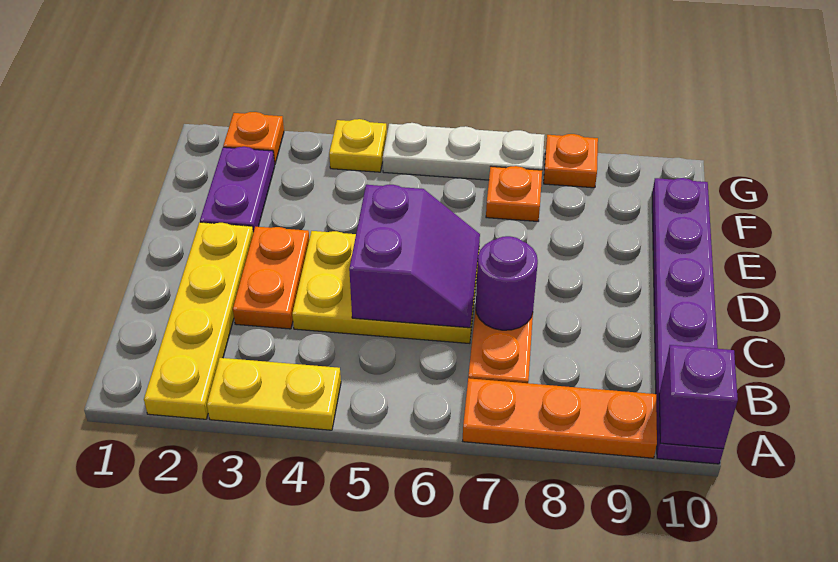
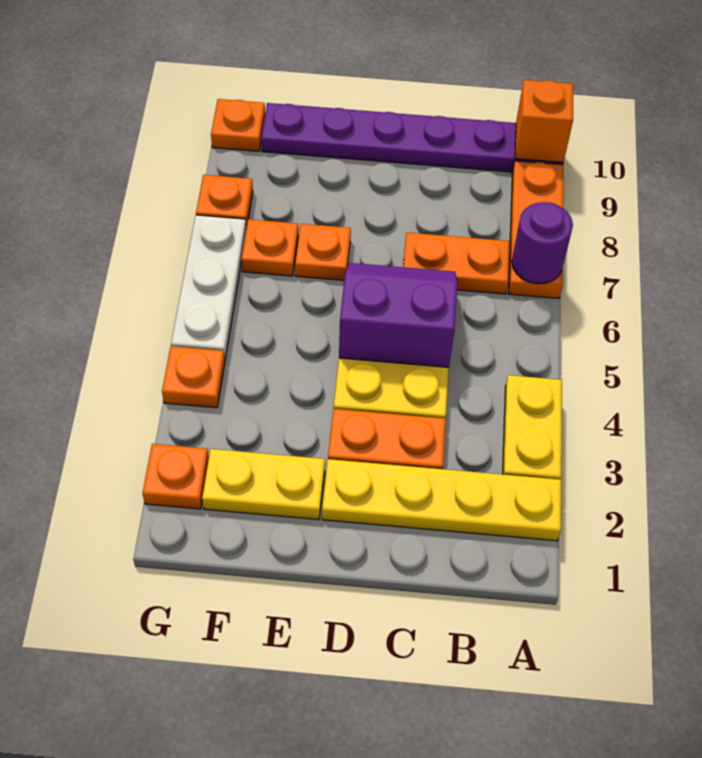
purple brick A10 level 2 -> orange brick A10 level 2
purple round brick C7 level 2 -> purple round brick A7 level 2
purple plate E2:F2 level 1 -> yellow plate E2:F2 level 1
none -> orange plate E7 level 1
yellow plate G4 level 1 -> orange plate G4 level 1
none -> orange plate G10 level 1

